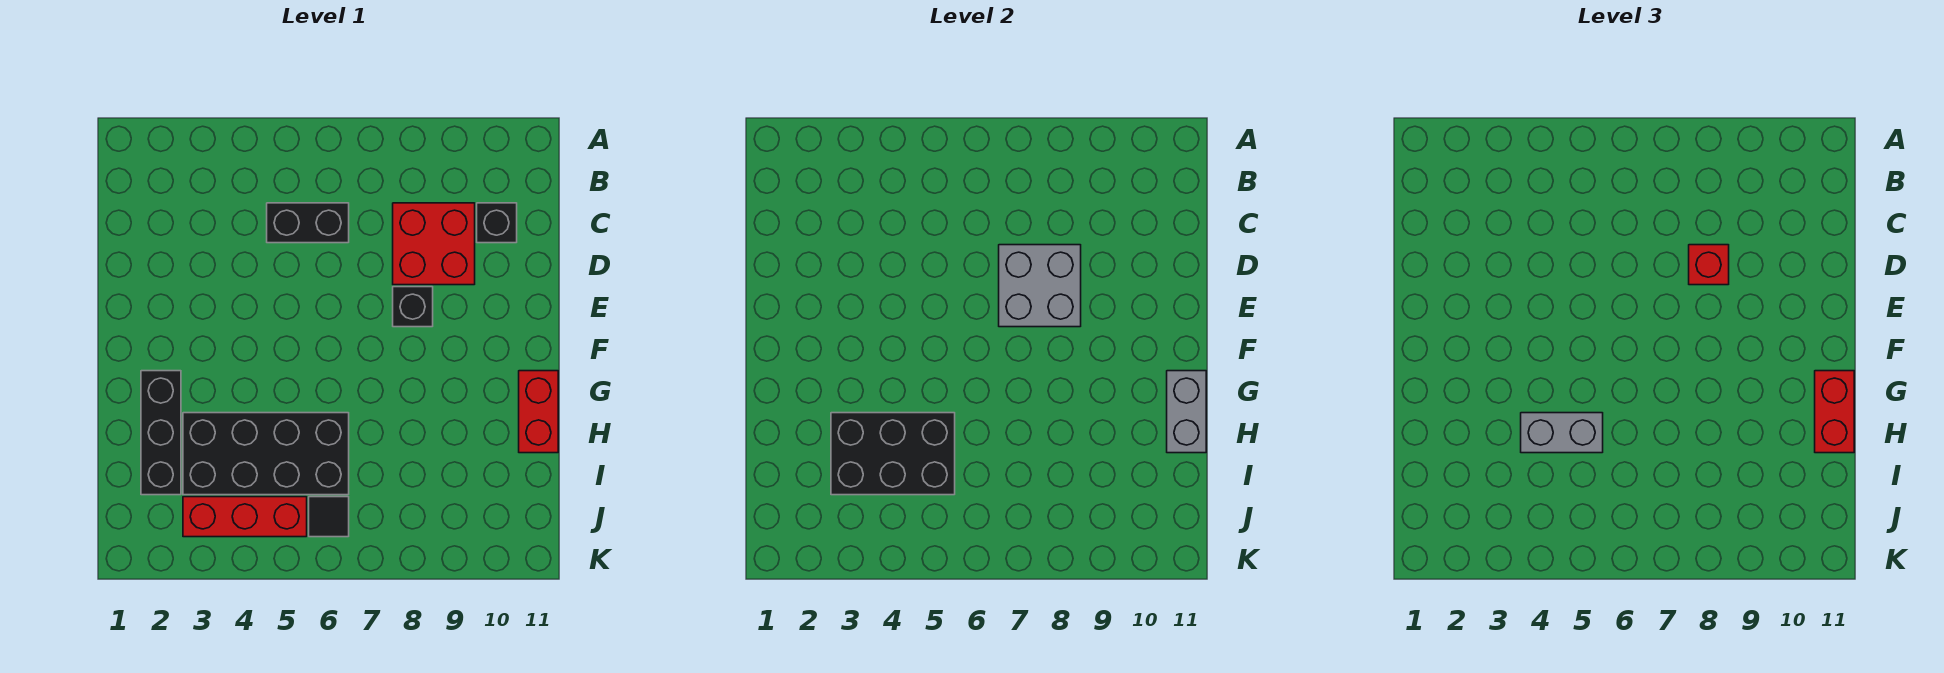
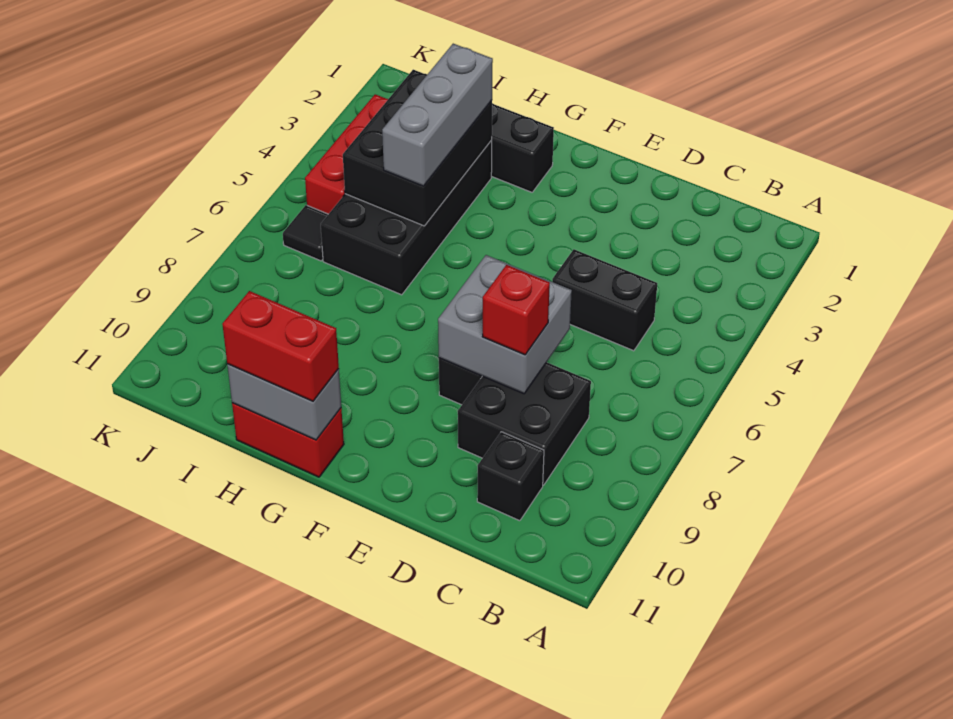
black brick C5:C6 level 1 -> black brick C5:D5 level 1
red brick C8:D9 level 1 -> black brick C8:D9 level 1
grey brick H4:H5 level 3 -> grey brick H3:H5 level 3

